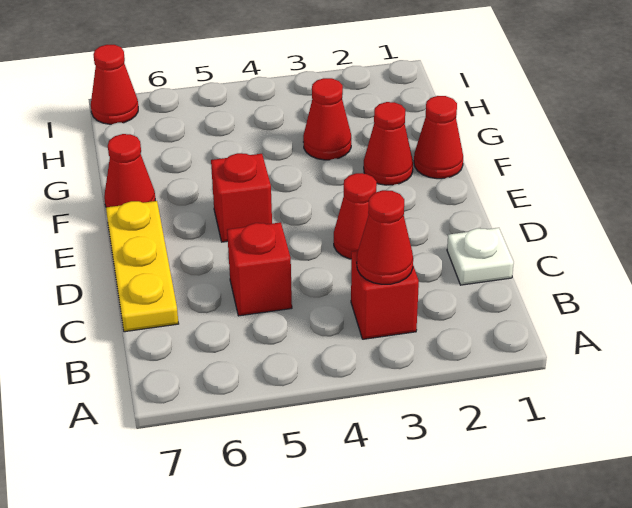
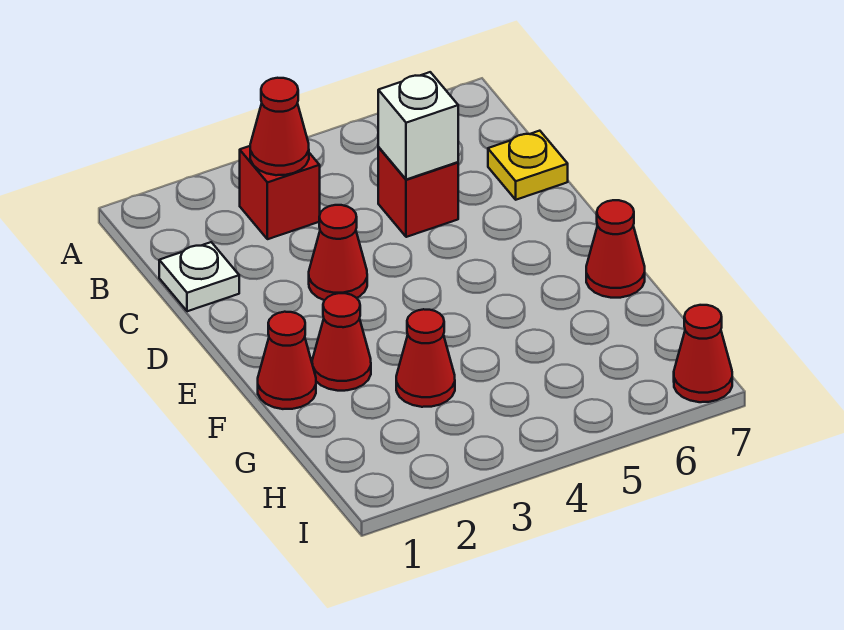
none -> white brick C5 level 2
yellow plate C7:E7 level 1 -> yellow plate C7 level 1
red brick E5 level 1 -> none

